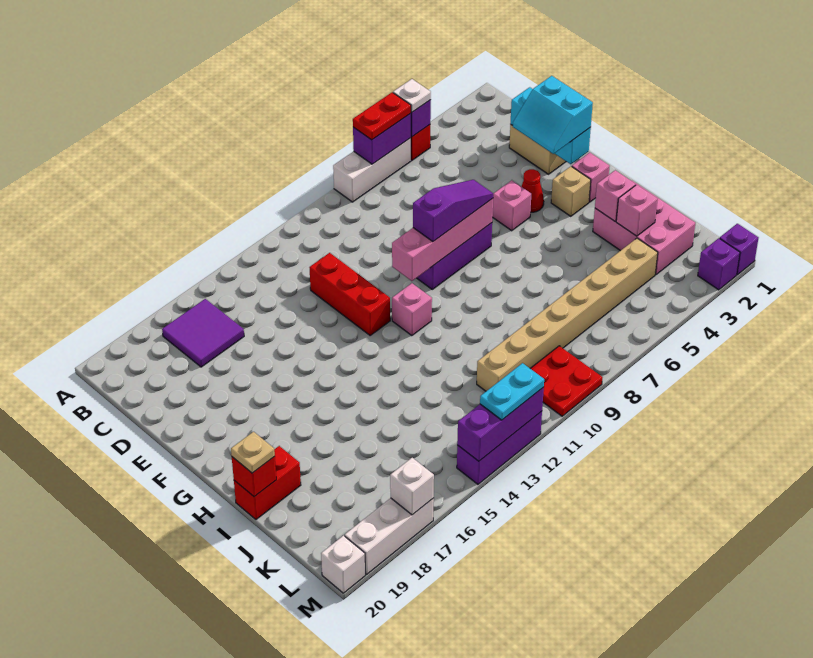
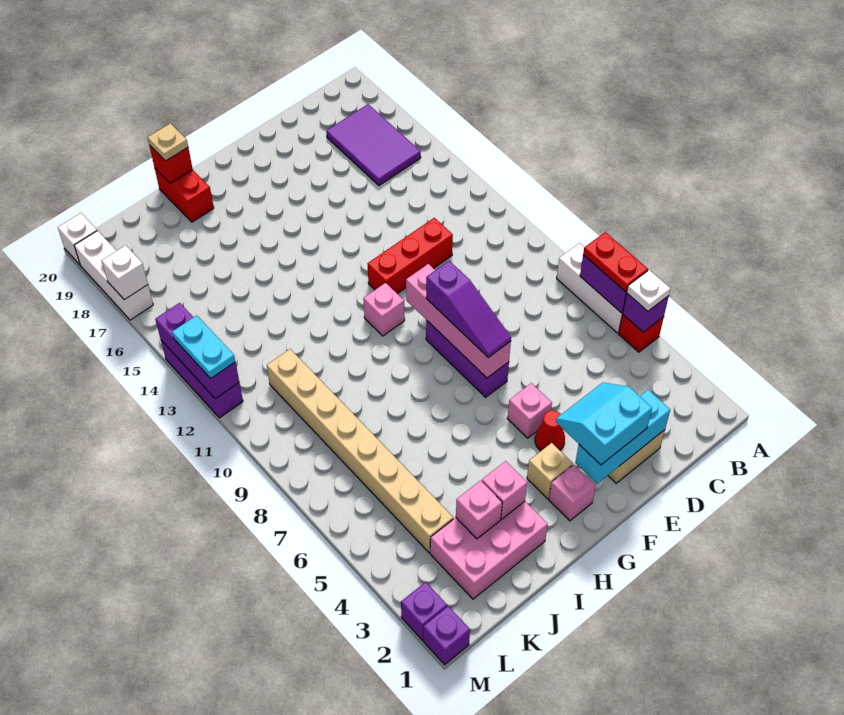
purple tile B16:C17 level 1 -> purple tile B16:C18 level 1
red plate L9:M10 level 1 -> none

